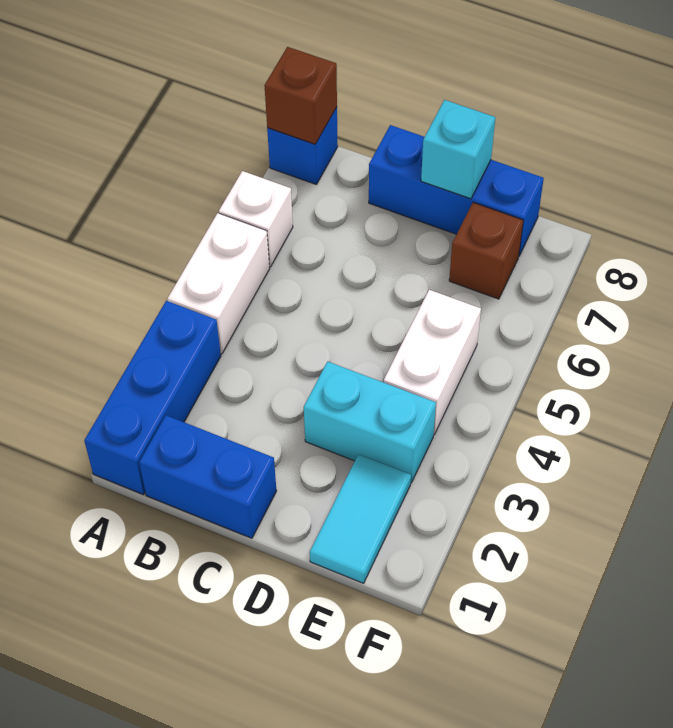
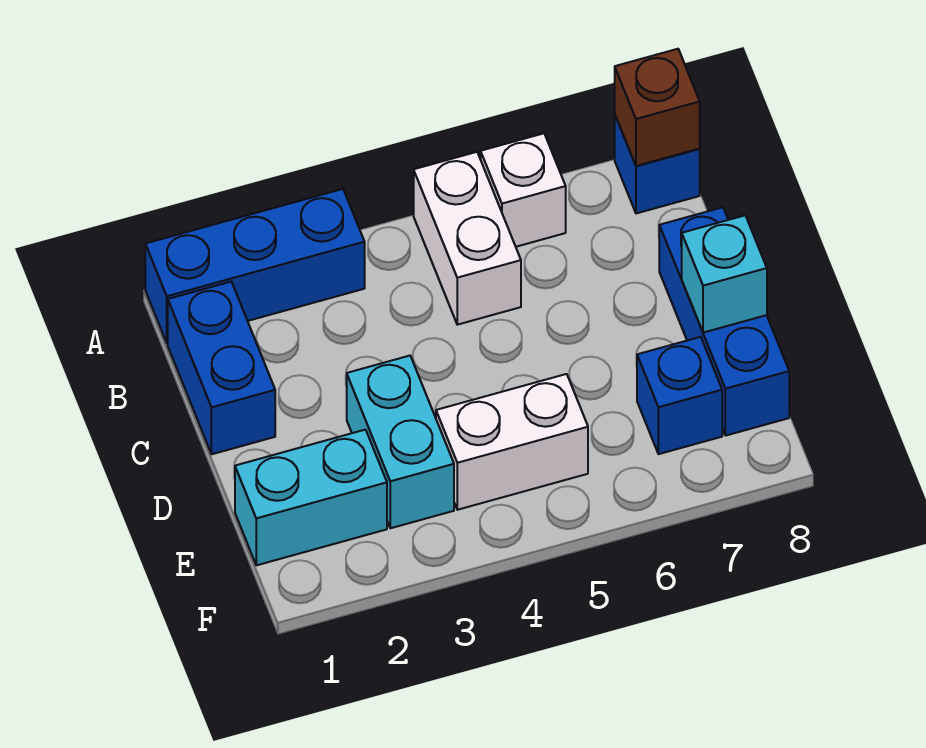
white brick A4:A5 level 1 -> white brick A5:B5 level 1
cyan tile E1:E2 level 1 -> cyan brick E1:E2 level 1
brown brick E7 level 1 -> blue brick E7 level 1

